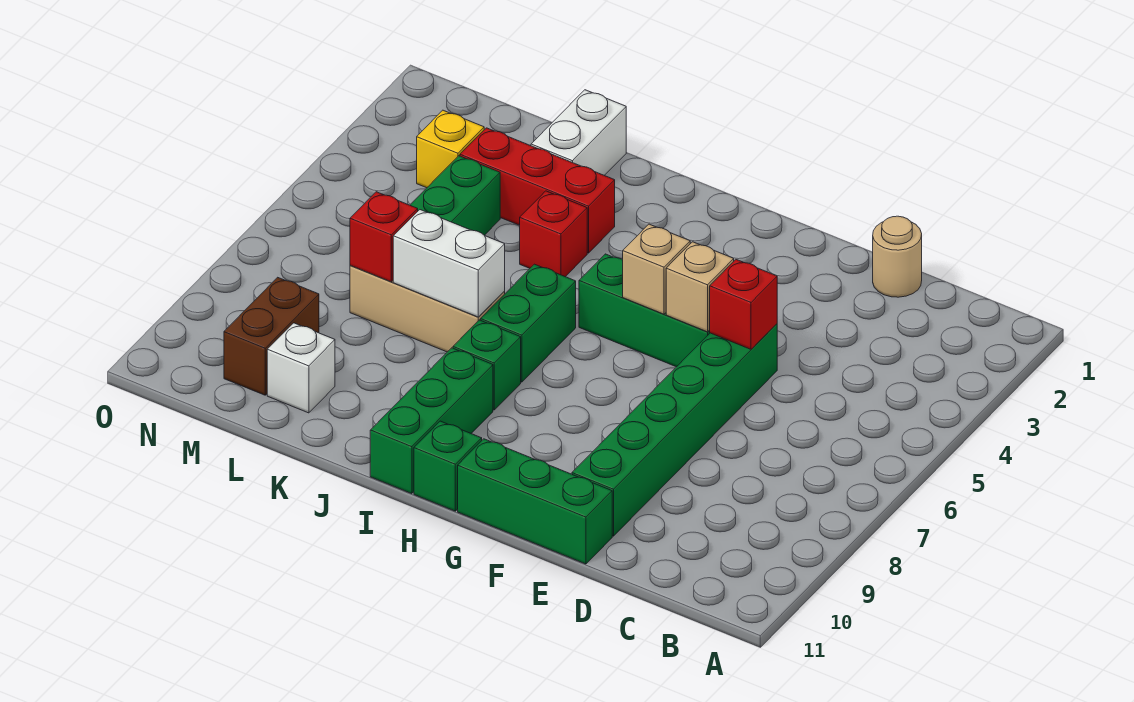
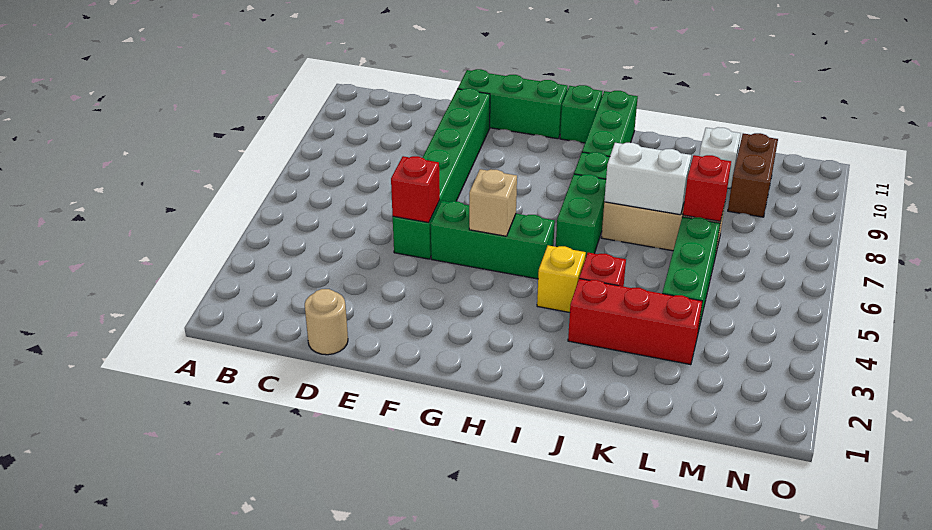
tan brick F5 level 2 -> none
white brick K1:K2 level 1 -> none
yellow brick M3 level 1 -> yellow brick I4 level 1

